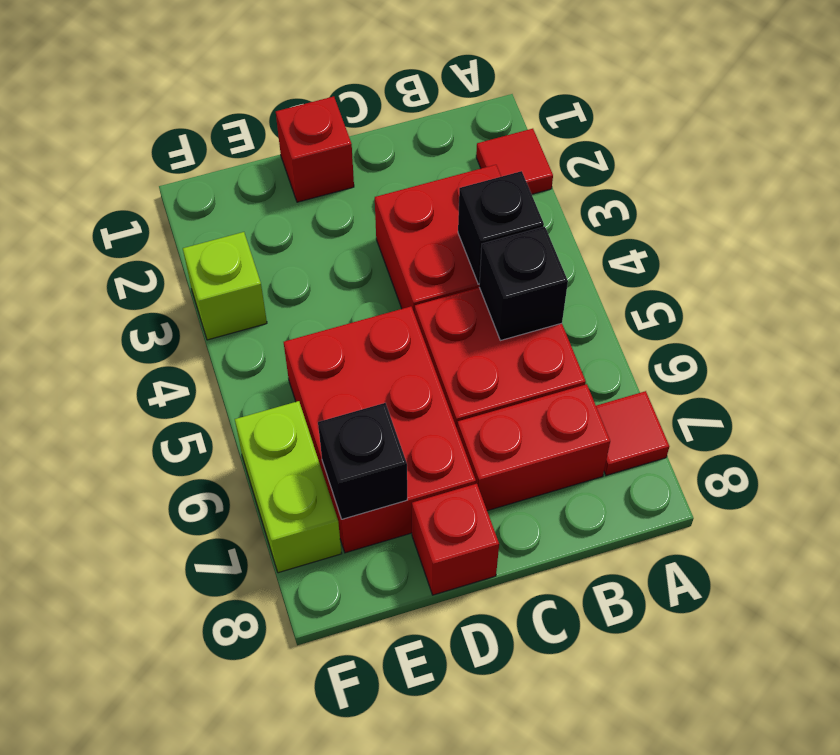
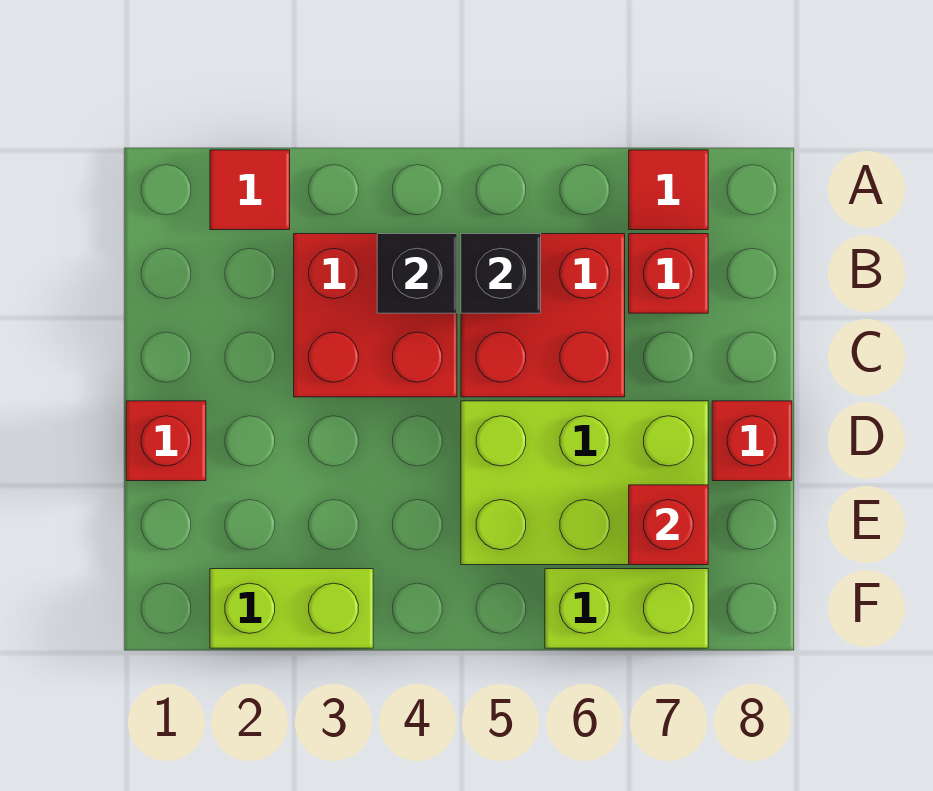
red brick B7:C7 level 1 -> red brick B7 level 1
red brick D5:E7 level 1 -> lime brick D5:E7 level 1
black brick E7 level 2 -> red brick E7 level 2
lime brick F3 level 1 -> lime brick F2:F3 level 1

